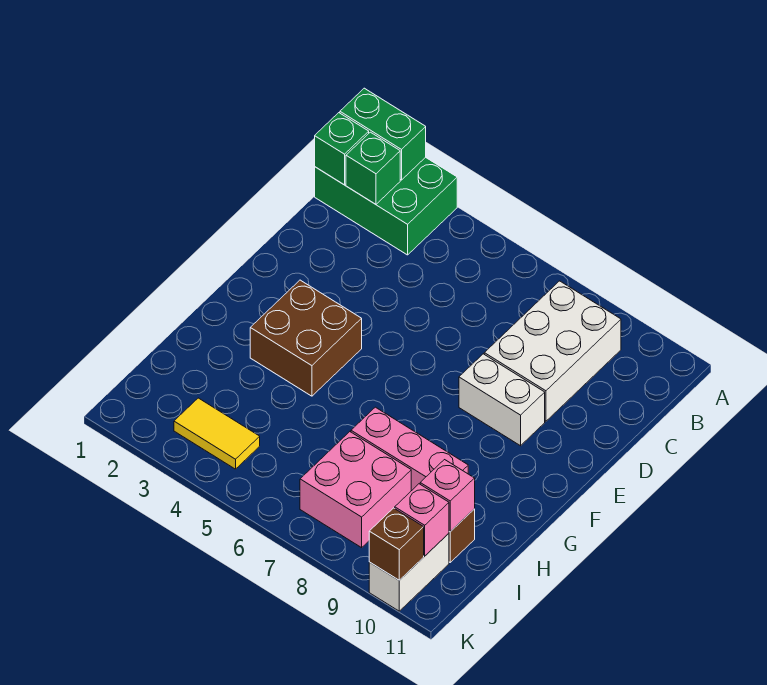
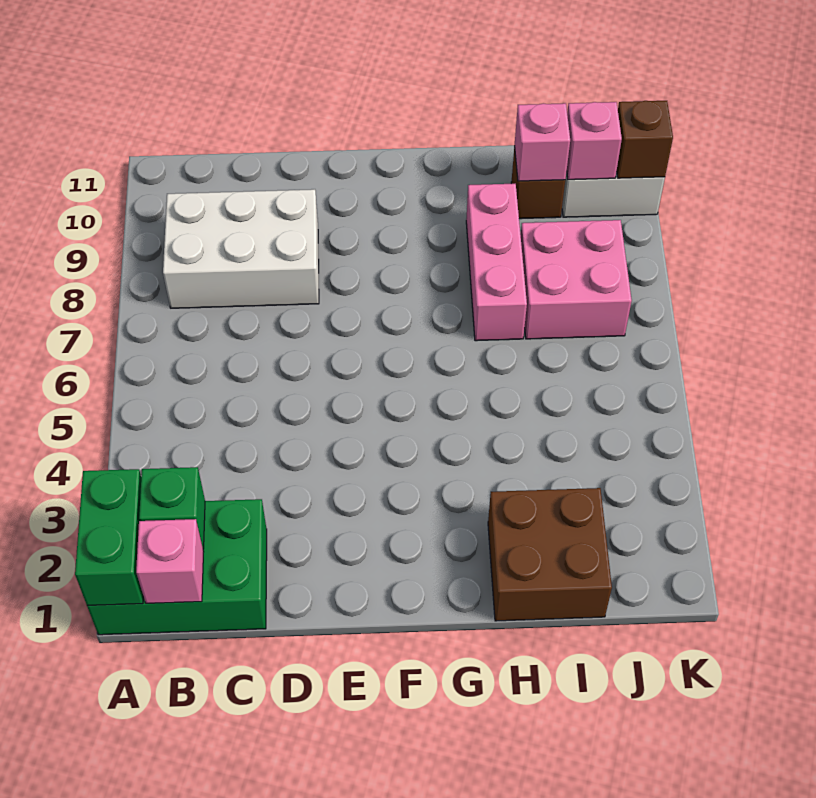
green brick A1:B3 level 1 -> green brick A1:C2 level 1
green brick B1 level 2 -> pink brick B1 level 2
white brick E8:E9 level 1 -> none
brown brick F3:G4 level 1 -> brown brick H1:I2 level 1
yellow tile J3:J4 level 1 -> none

